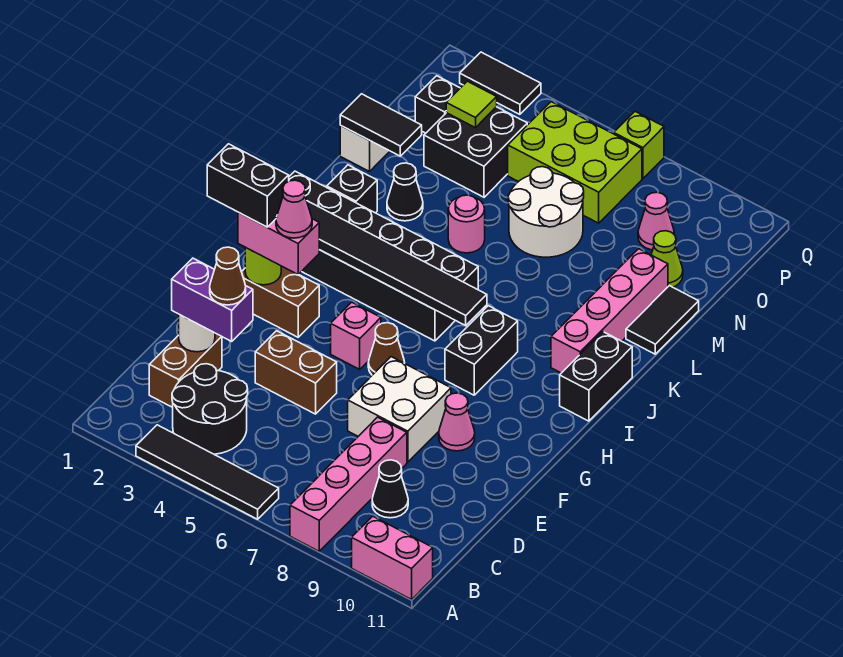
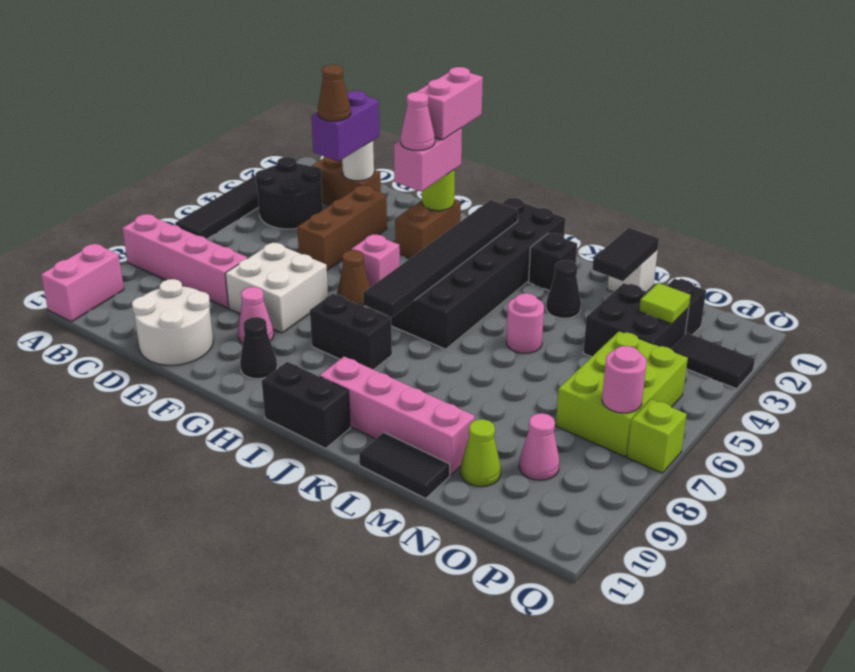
black cone C9 level 1 -> black cone G10 level 1
brown brick E4:E5 level 1 -> brown brick E3:E5 level 1
black brick G1:G2 level 4 -> pink brick G1:G2 level 4
white round brick M6:N7 level 1 -> white round brick D10:E11 level 1
none -> pink round brick P7 level 2
black tile Q2:Q3 level 1 -> black tile P3:Q3 level 1

